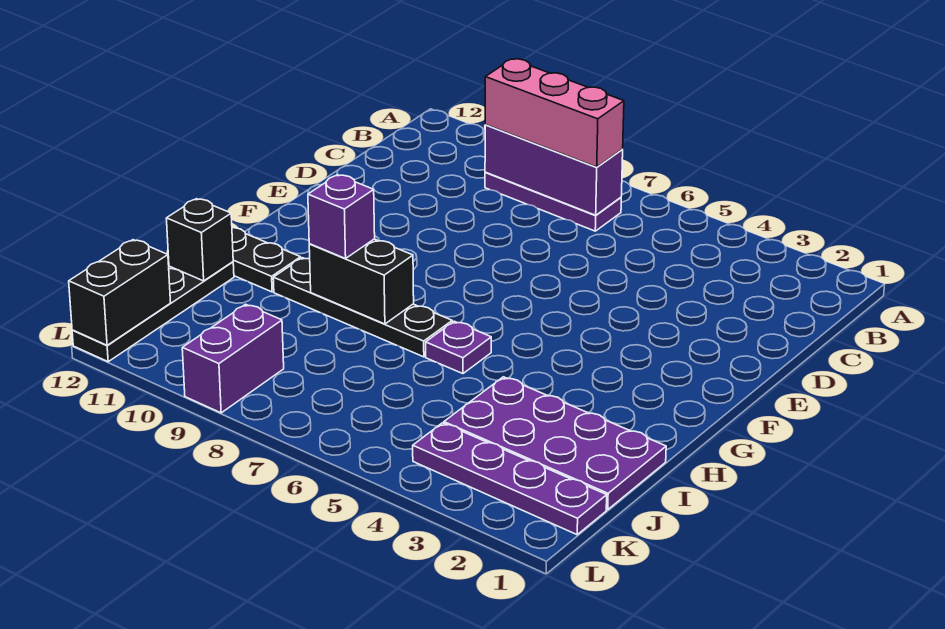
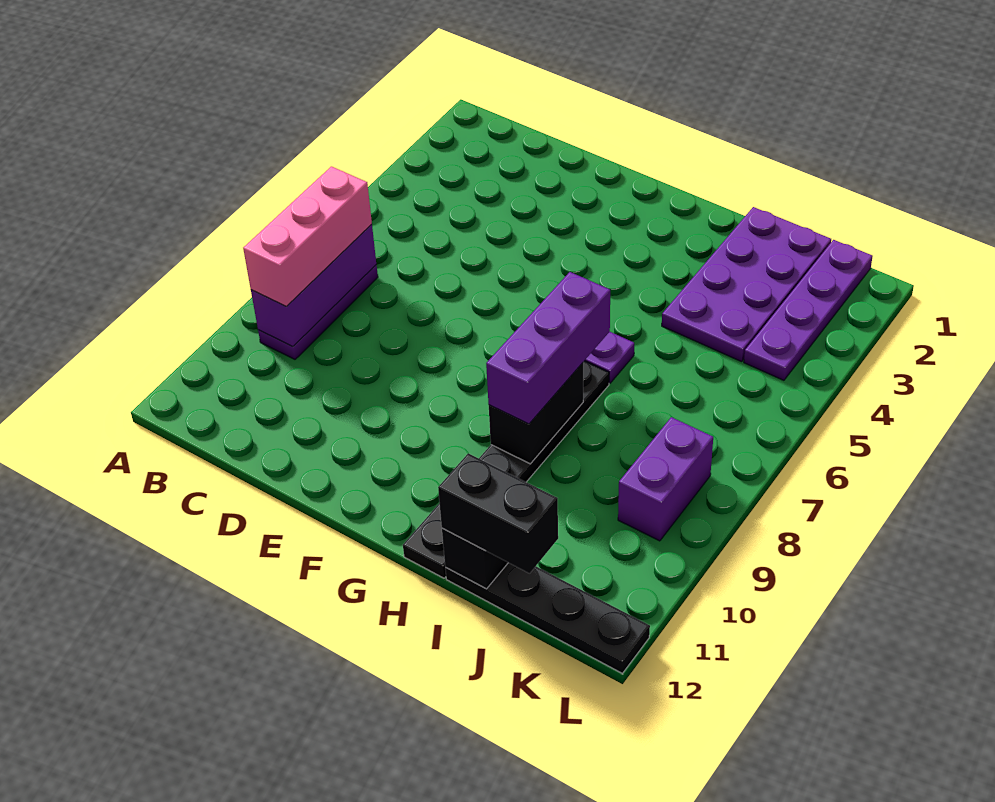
purple brick H9 level 3 -> purple brick H7:H9 level 3
purple brick K9:L9 level 1 -> purple brick K8:K9 level 1
black brick K12:L12 level 2 -> black brick I12:J12 level 3

